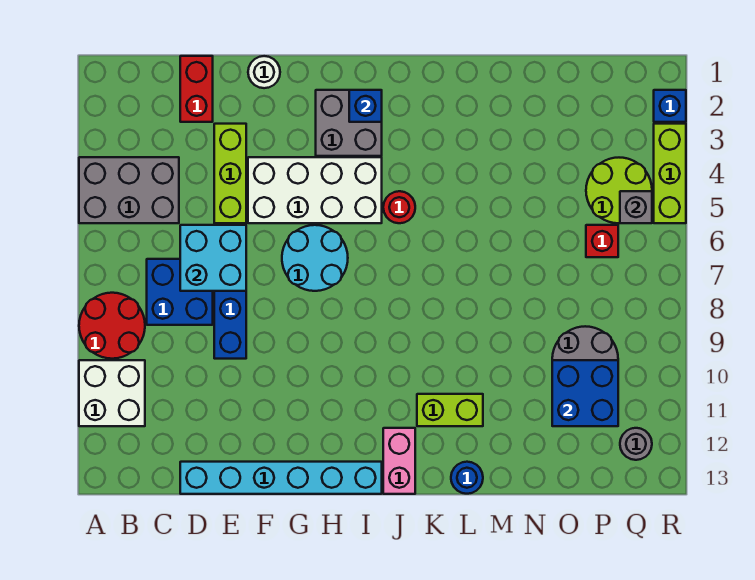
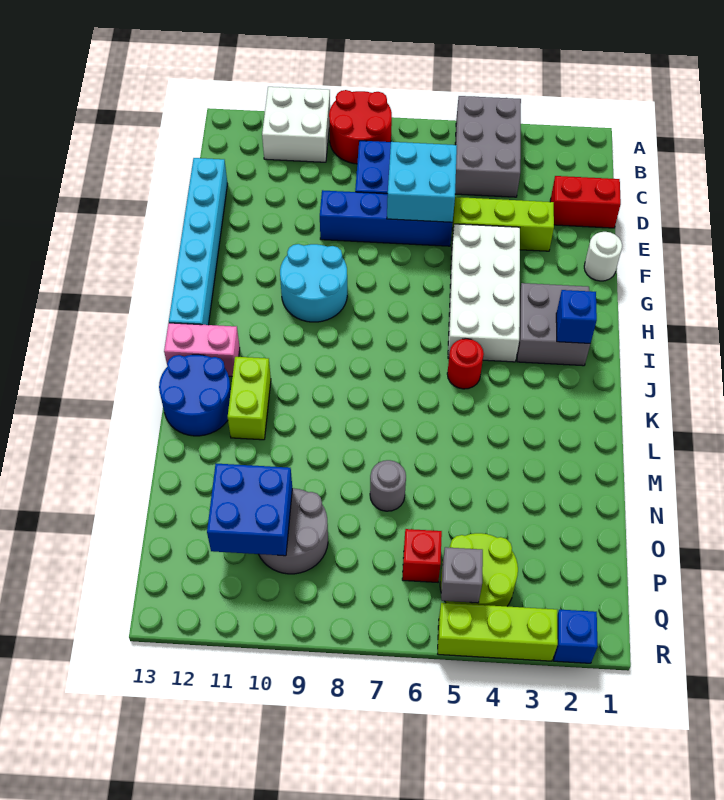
cyan round brick G6:H7 level 1 -> cyan round brick G9:H10 level 1
blue round brick L13 level 1 -> blue round brick K12:L13 level 1
grey round brick Q12 level 1 -> grey round brick N7 level 1

